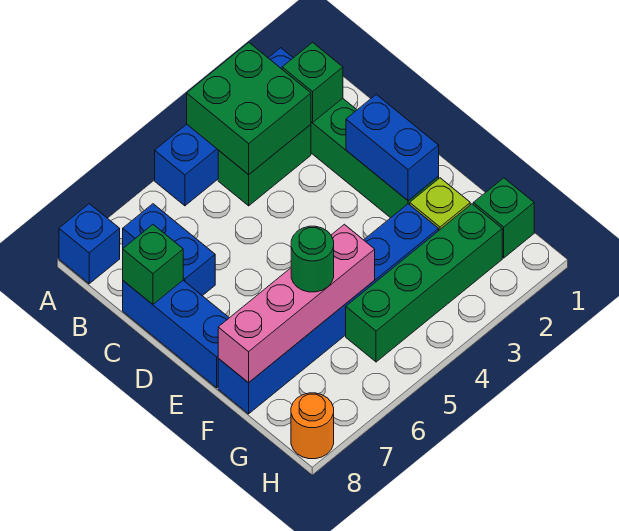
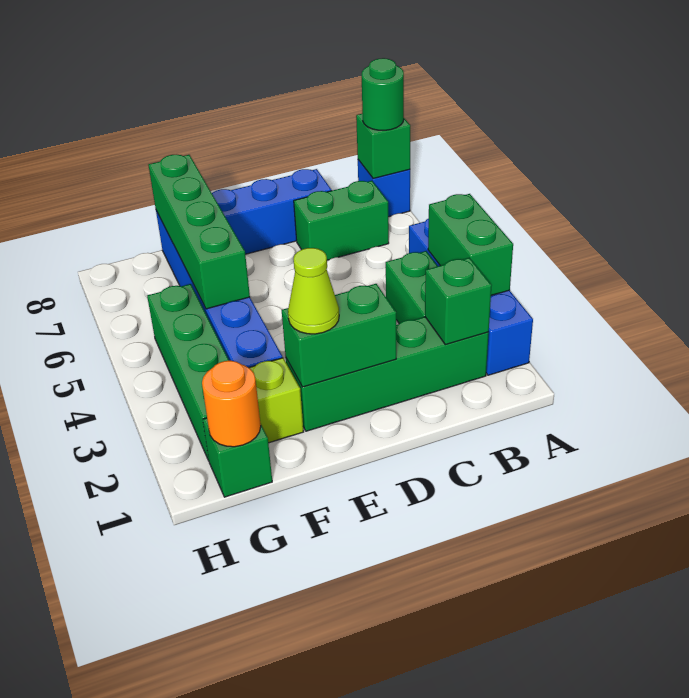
green brick A3:B4 level 2 -> green brick A3:A4 level 2
blue brick B7:C7 level 1 -> green brick B7:C7 level 1
green brick C8 level 2 -> green brick A8 level 2
blue brick D2:E2 level 2 -> green brick D2:E2 level 2
none -> lime cone E2 level 3
pink brick F5:F8 level 2 -> green brick F5:F8 level 2
green round brick F6 level 3 -> green round brick A8 level 3
orange round brick H8 level 1 -> orange round brick G1 level 2

